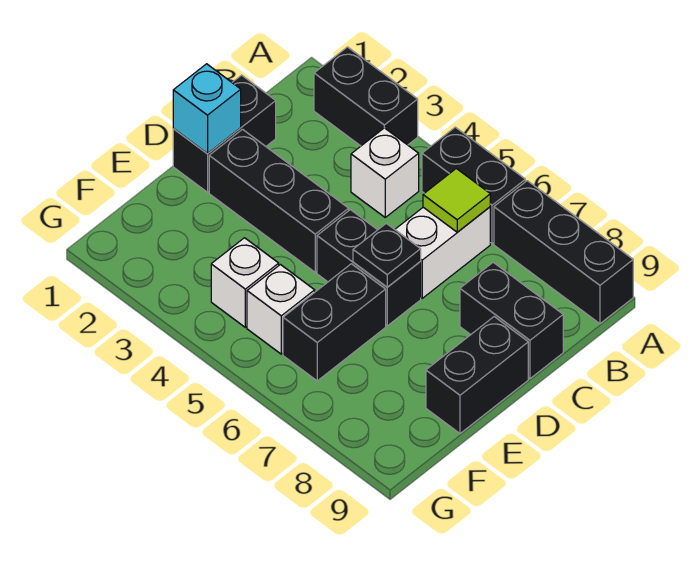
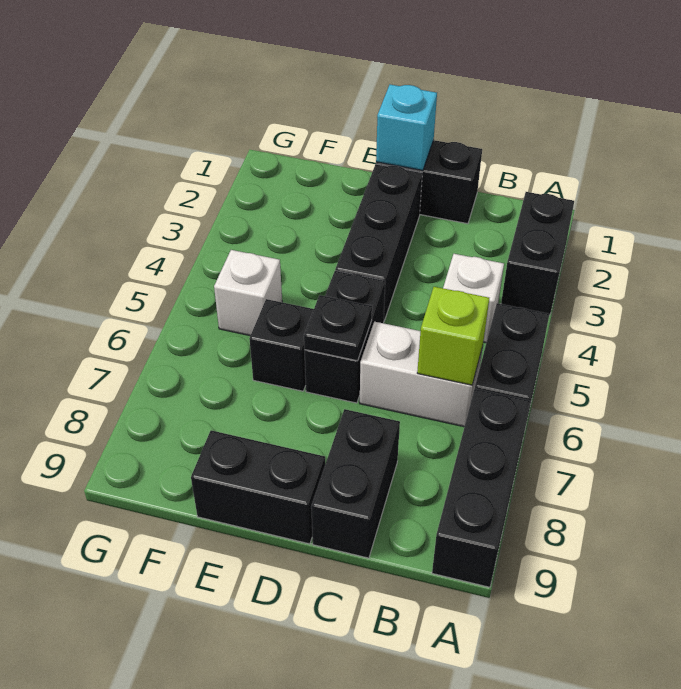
lime tile B6 level 2 -> lime brick B6 level 2
black brick E6:F6 level 1 -> black brick E6 level 1
white brick F4 level 1 -> none

